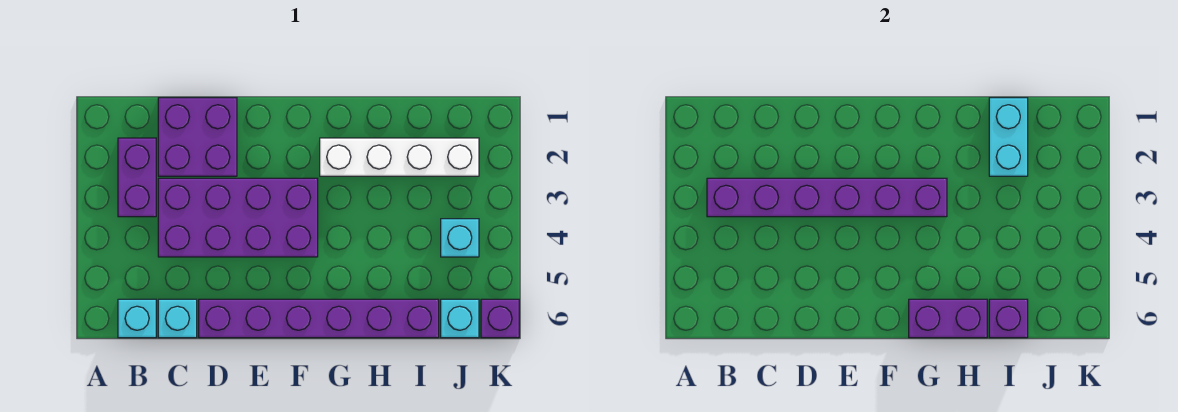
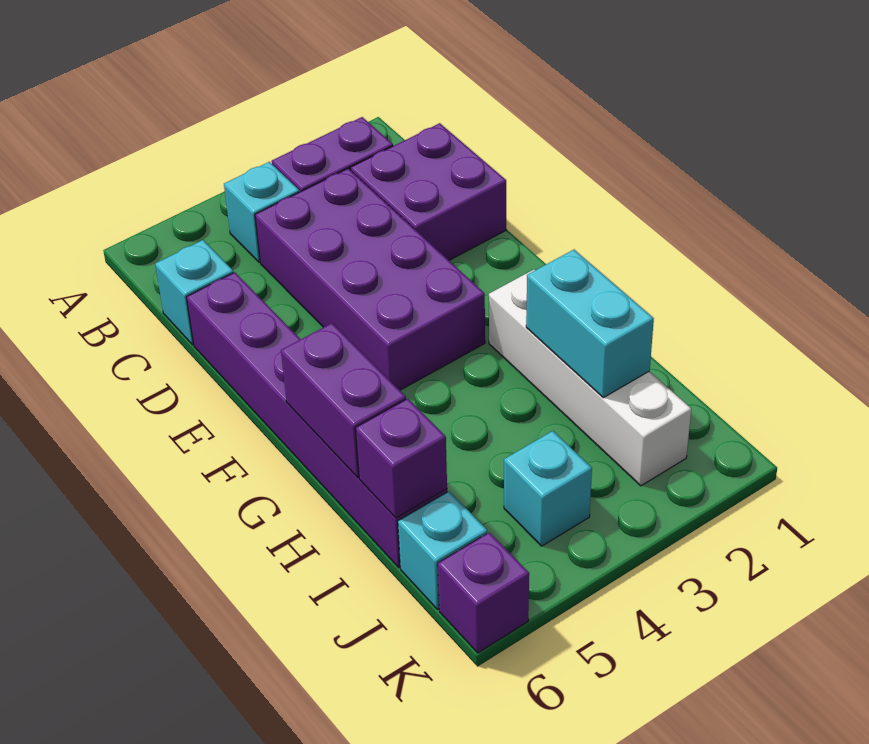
purple brick B3:G3 level 2 -> none
cyan brick B6 level 1 -> cyan brick B4 level 1
cyan brick I1:I2 level 2 -> cyan brick H2:I2 level 2

